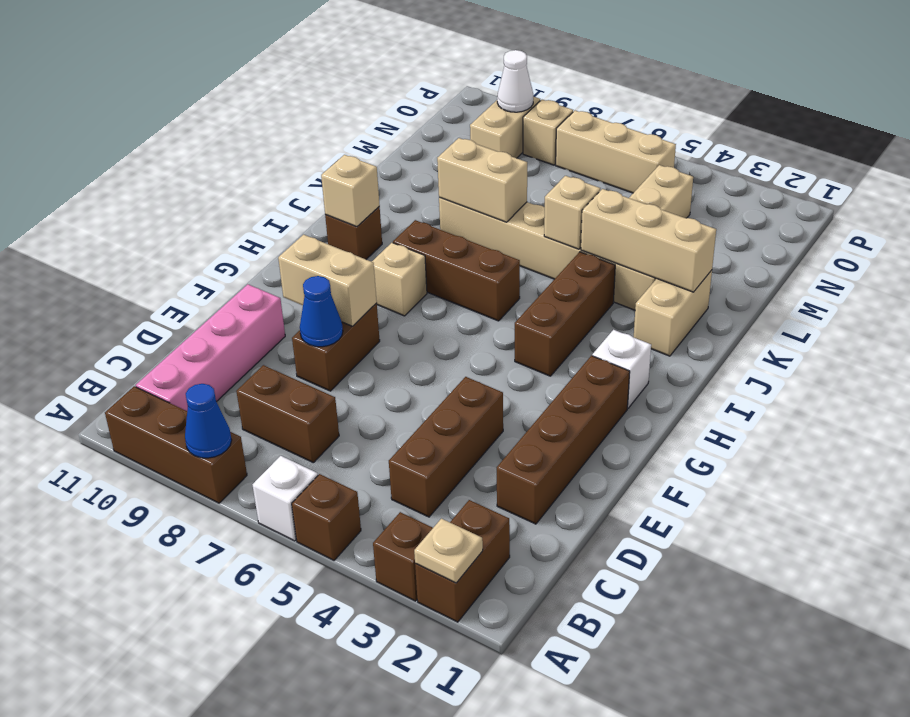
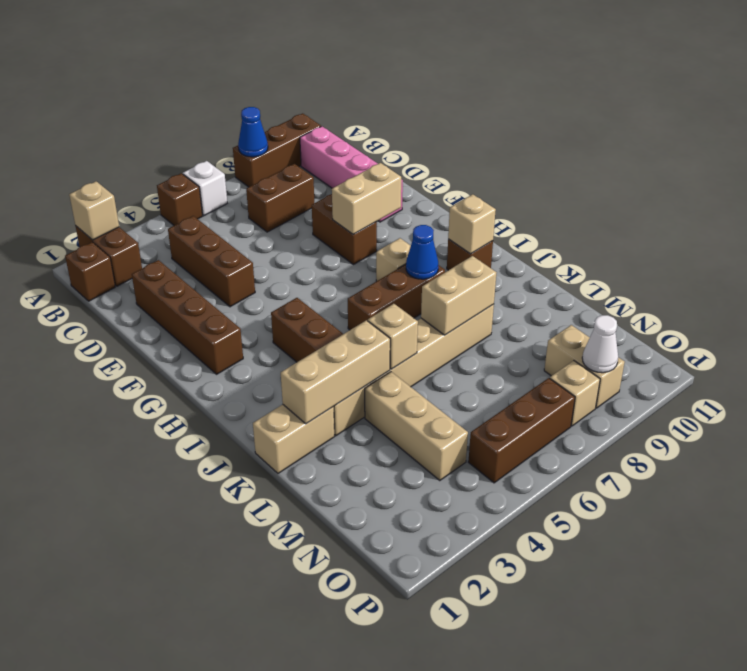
tan plate A2 level 2 -> tan brick A2 level 2
brown brick A3 level 1 -> brown brick B1 level 1
blue cone E8 level 2 -> blue cone I8 level 2
white brick H2 level 1 -> none
tan brick J2:K2 level 1 -> tan brick K1:K2 level 1
tan brick O5:O7 level 1 -> brown brick O5:O7 level 1

